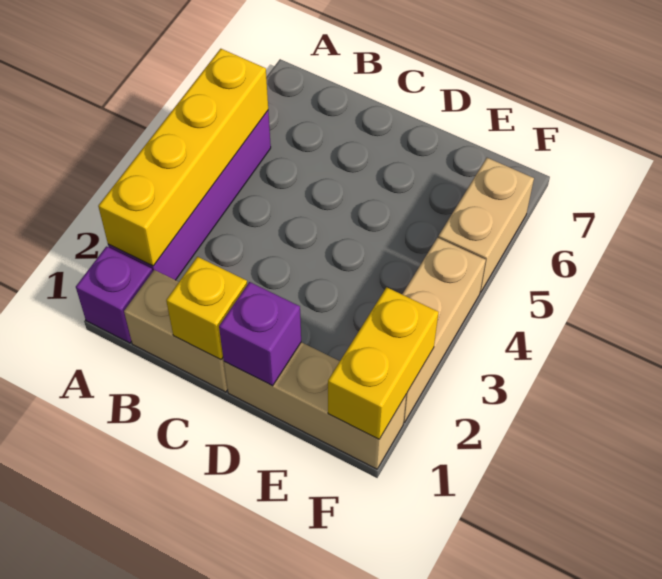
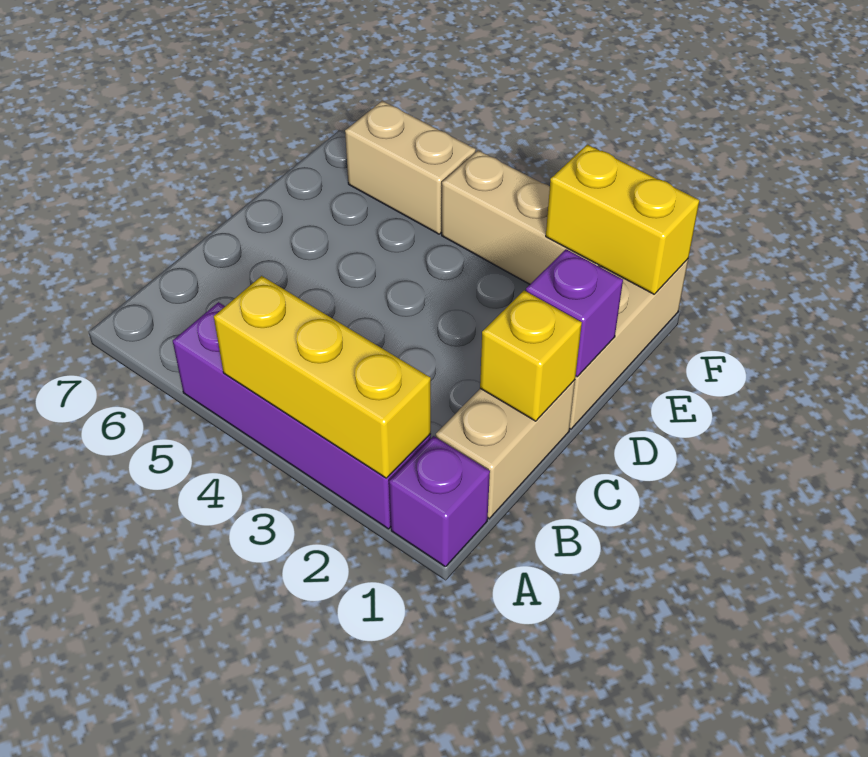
yellow brick A2:A5 level 2 -> yellow brick A2:A4 level 2

